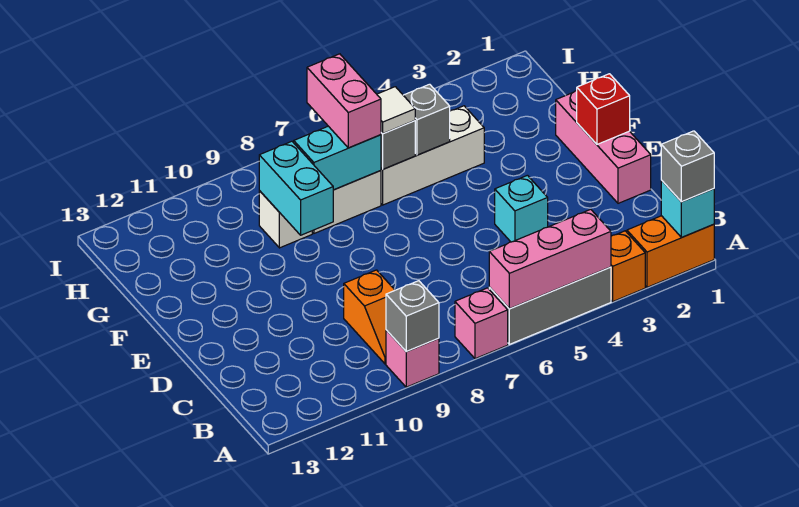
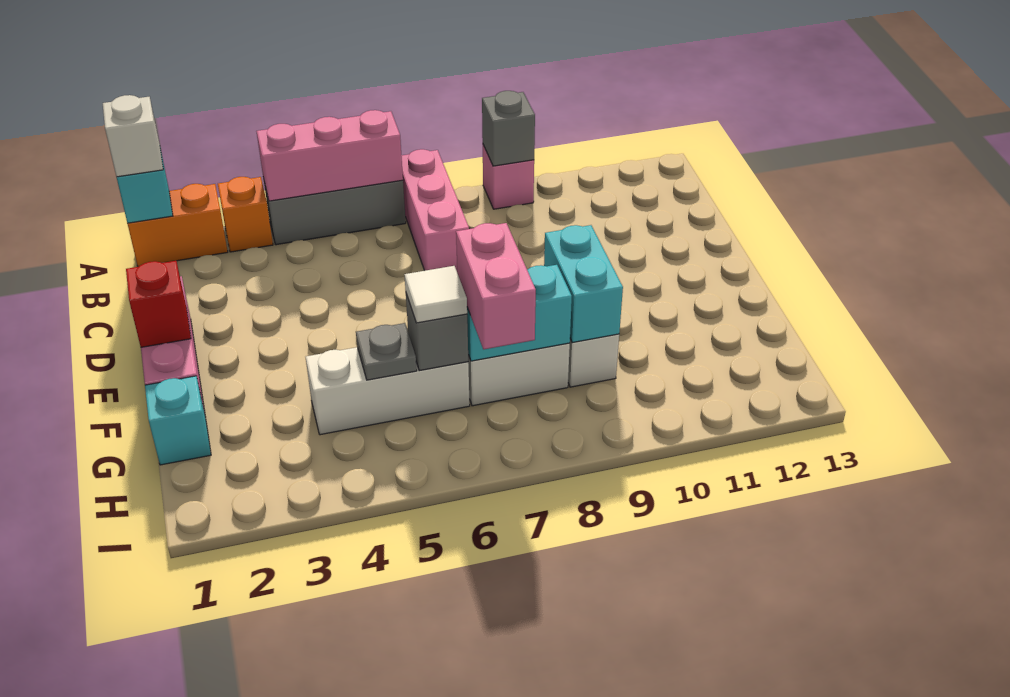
grey brick A1 level 3 -> white brick A1 level 3
pink brick A7 level 1 -> pink brick A7:C7 level 1
orange slope B9:C9 level 1 top C -> none
cyan brick D4 level 1 -> cyan brick G1 level 1
grey brick G5 level 2 -> grey plate G5 level 2

